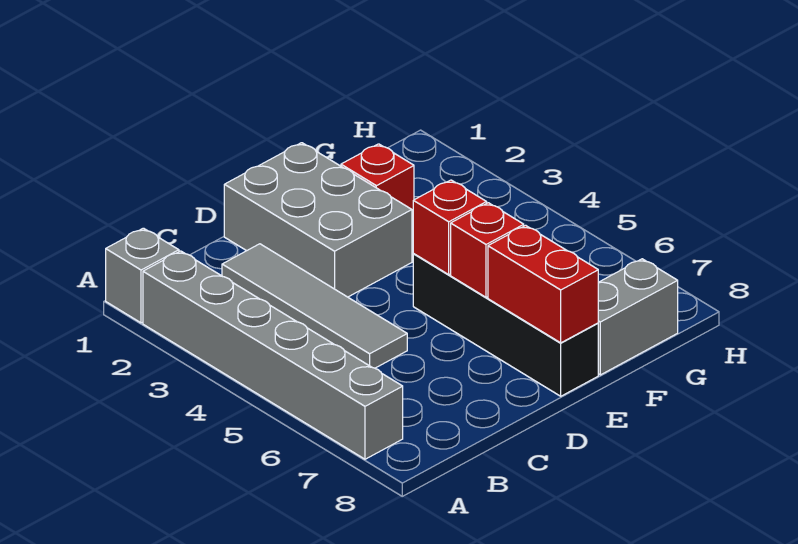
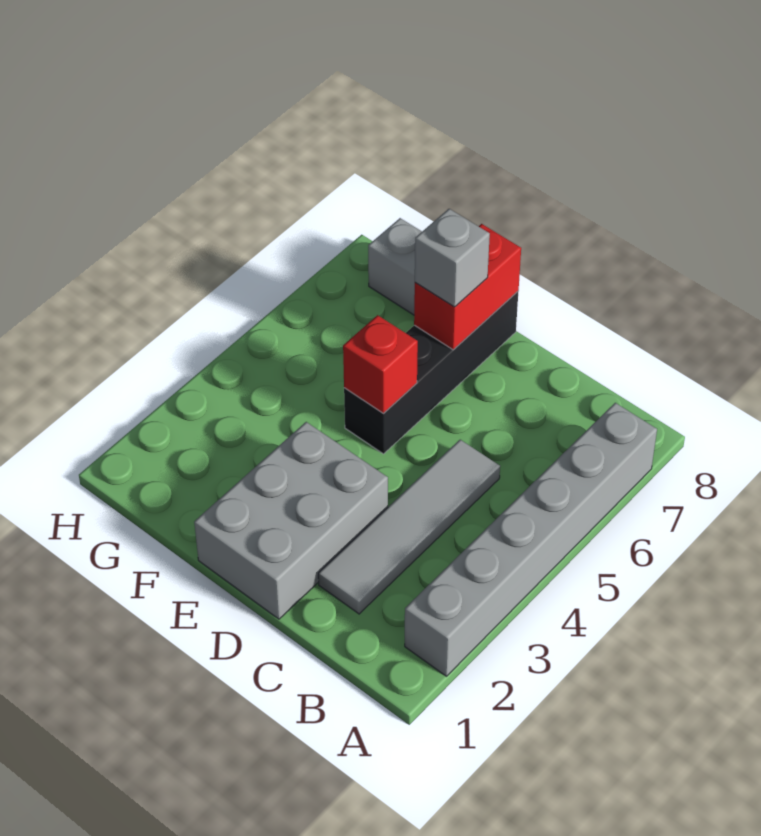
grey brick A1 level 1 -> grey brick E7 level 3
red brick E6 level 2 -> none
red brick F2 level 1 -> none

